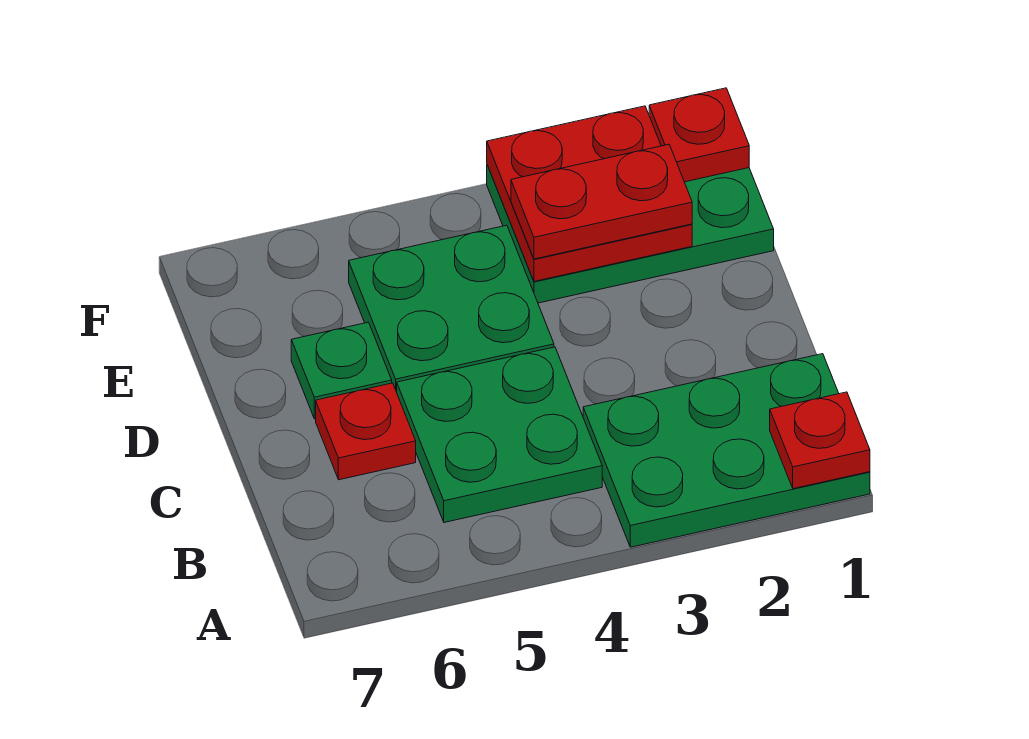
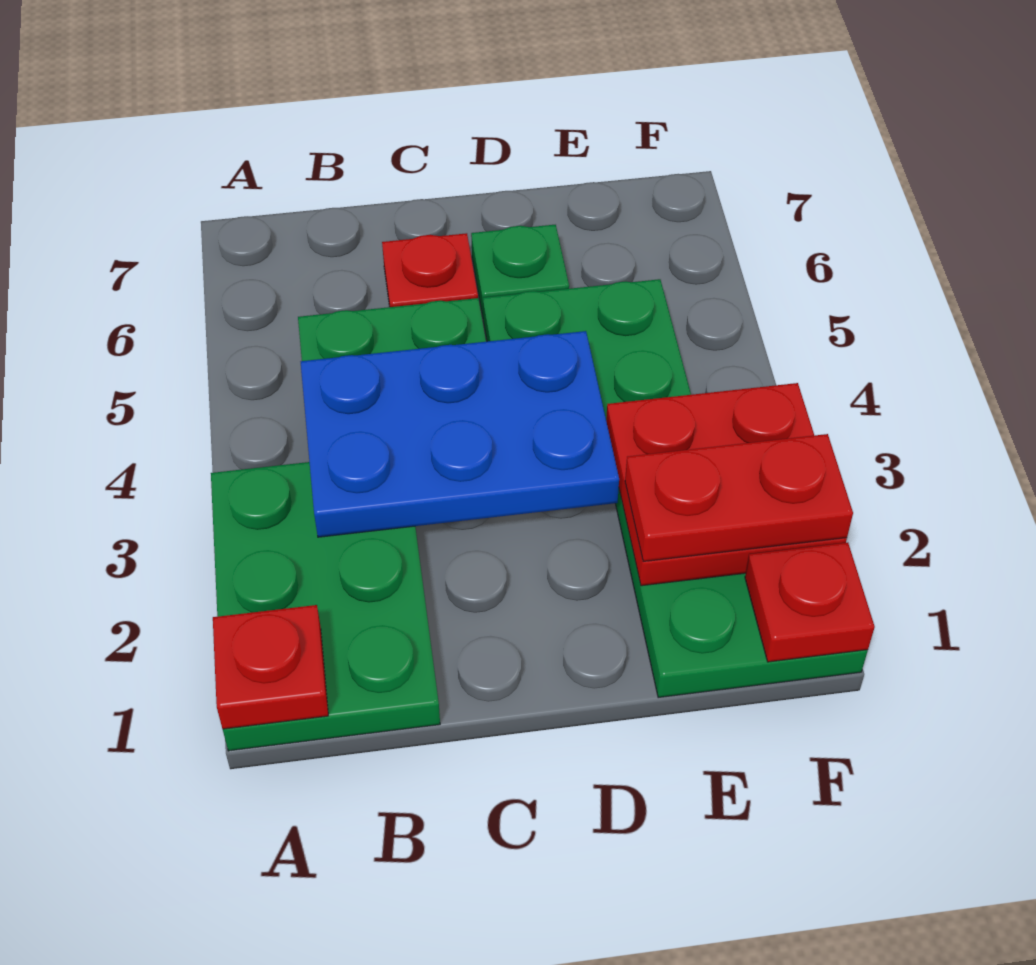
none -> blue plate B3:D4 level 2
red plate E2:E3 level 3 -> red plate E2:F2 level 3

